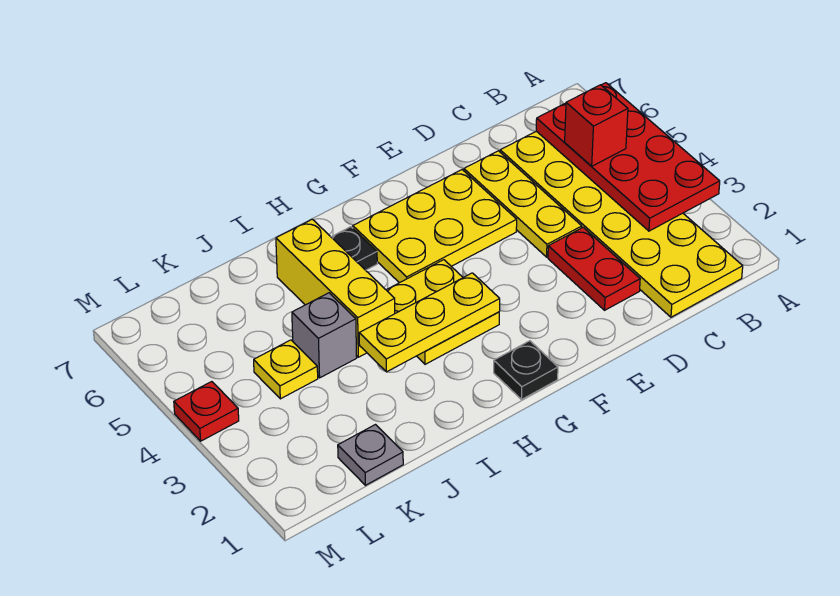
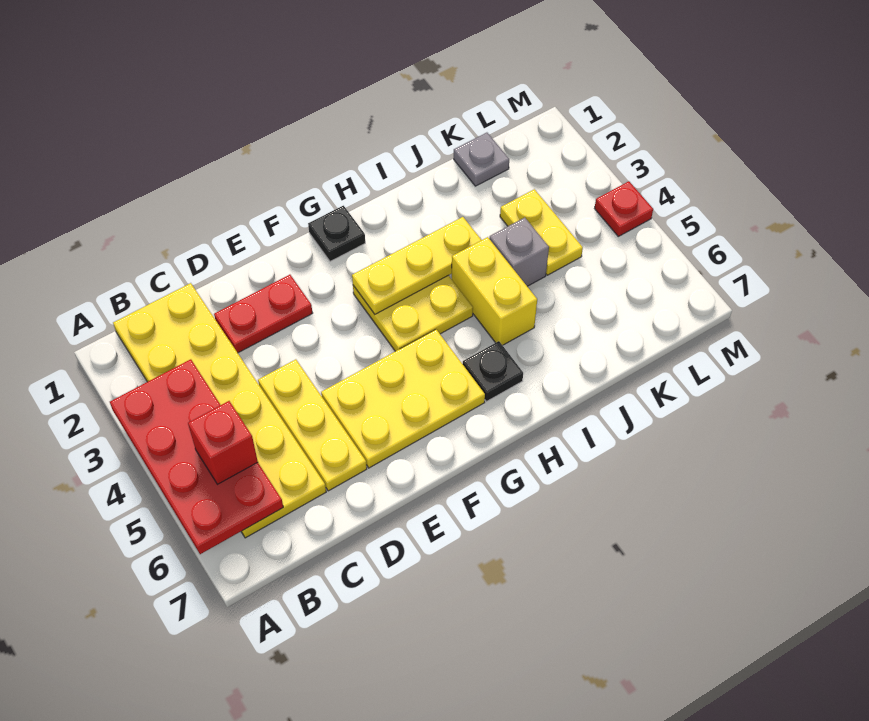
red plate D2:D3 level 1 -> red plate D2:E2 level 1
yellow brick I4:I6 level 1 -> yellow brick I4:I5 level 1
yellow plate K4 level 1 -> yellow plate K3:K4 level 1

